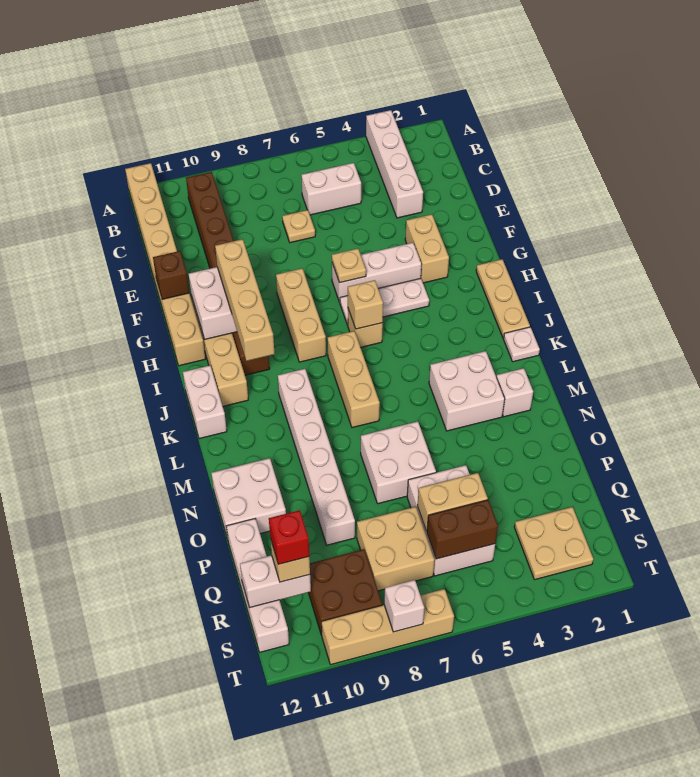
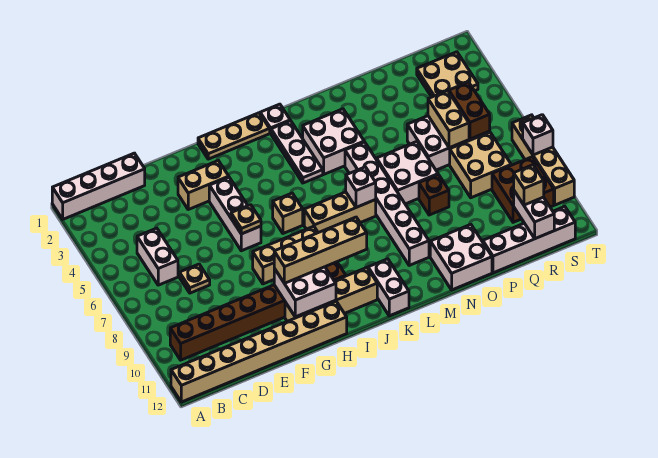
white brick A3:D3 level 1 -> white brick A1:D1 level 1
brown brick F12 level 2 -> brown brick O8 level 1
white plate H4:H6 level 1 -> white plate K2:K4 level 1
tan brick I6 level 2 -> none
white brick J12:K12 level 1 -> white brick K11:K12 level 1
white brick K9:P9 level 1 -> white brick M5:M10 level 1
white brick M2 level 1 -> white brick L7 level 2
red brick R11 level 4 -> none

